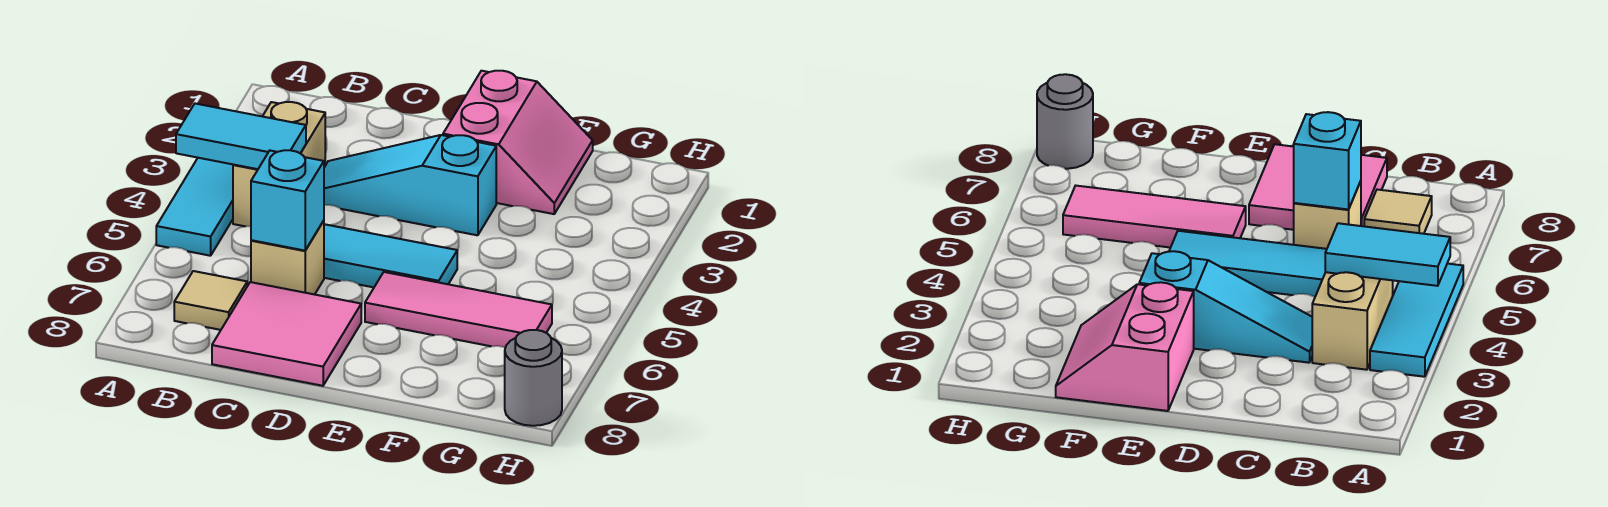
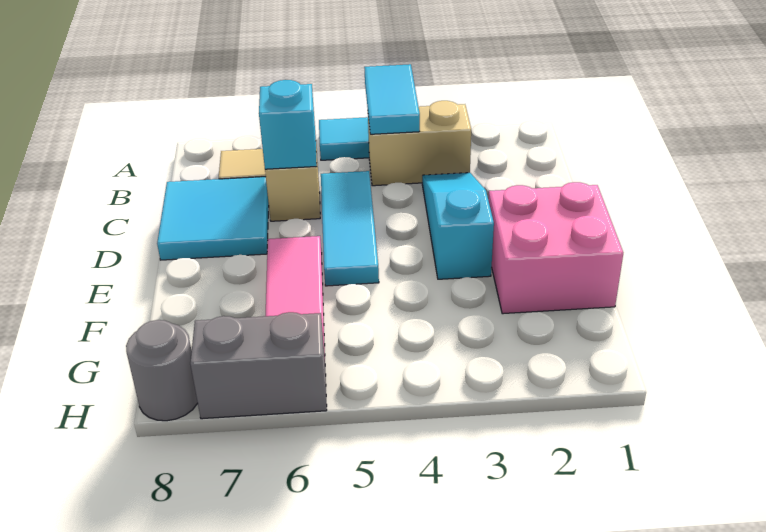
pink tile C7:D8 level 1 -> cyan tile C7:D8 level 1
pink slope E1:F2 level 1 top E -> pink brick E1:F2 level 1
none -> grey brick H6:H7 level 1

